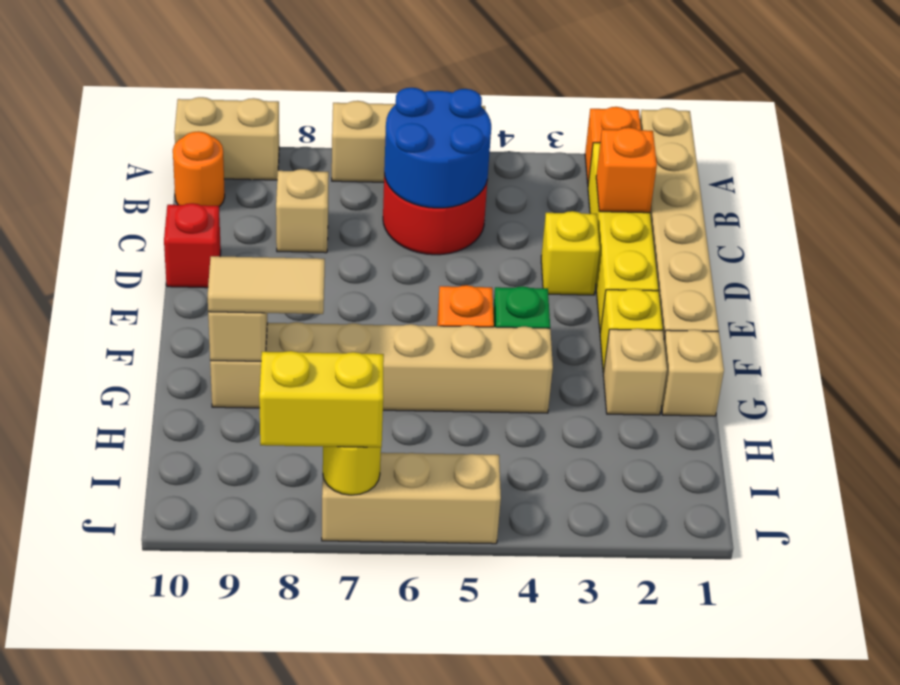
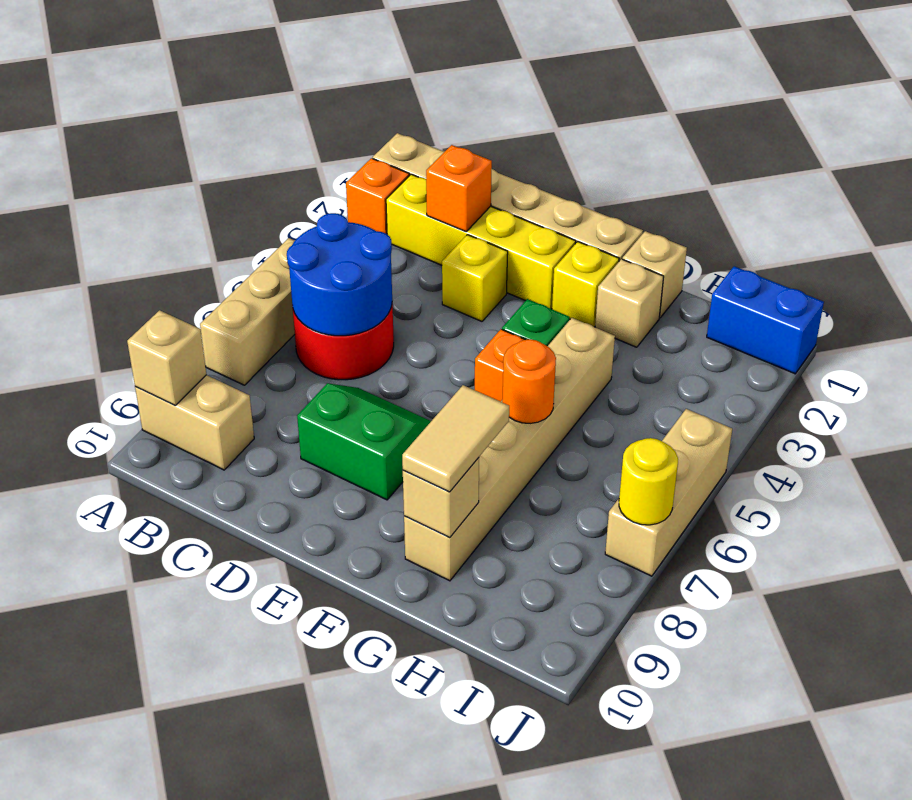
tan brick A9:A10 level 1 -> tan brick A9:B9 level 1
orange round brick B10 level 1 -> orange round brick G6 level 2
tan brick C8 level 1 -> tan brick A9 level 2
none -> green slope D7:E8 level 1 top 8
red brick D10 level 1 -> none
none -> blue brick I1:J1 level 1
yellow brick J7:J8 level 3 -> none

